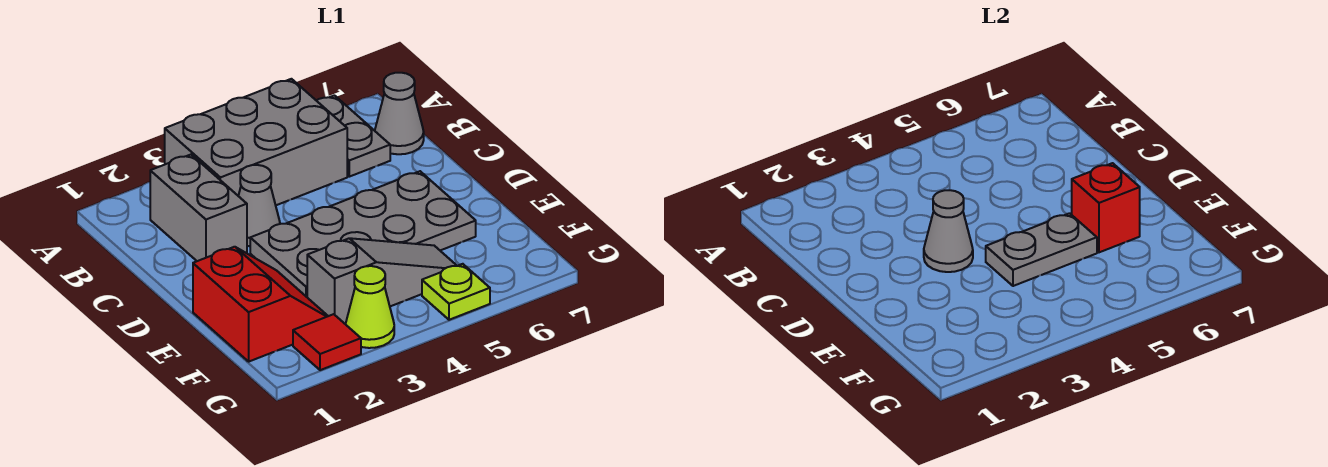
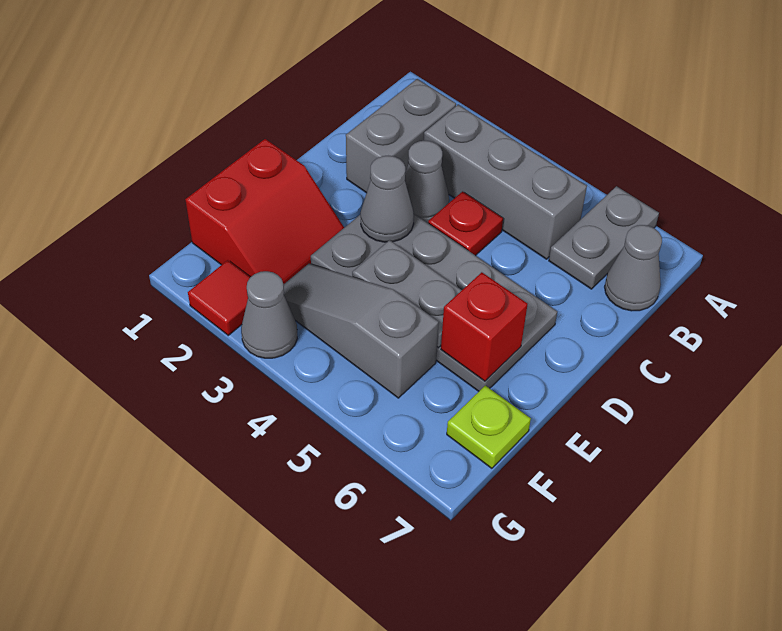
grey brick A3:B5 level 1 -> grey brick B3:B5 level 1
none -> red plate C4 level 1
grey slope F3:F5 level 1 top 3 -> grey slope F3:F5 level 1 top 5
lime cone G3 level 1 -> grey cone G3 level 1
lime plate G5 level 1 -> lime plate F7 level 1

